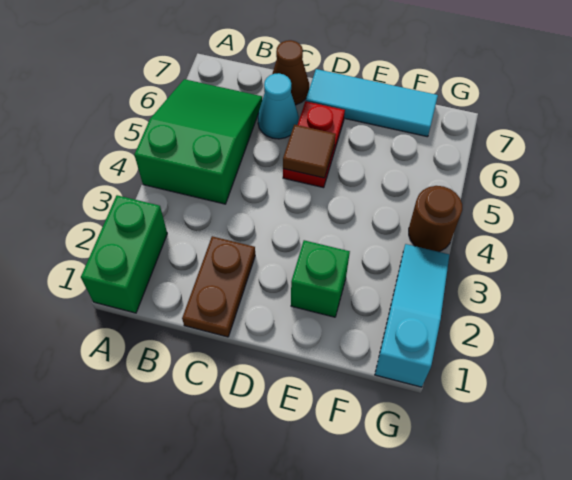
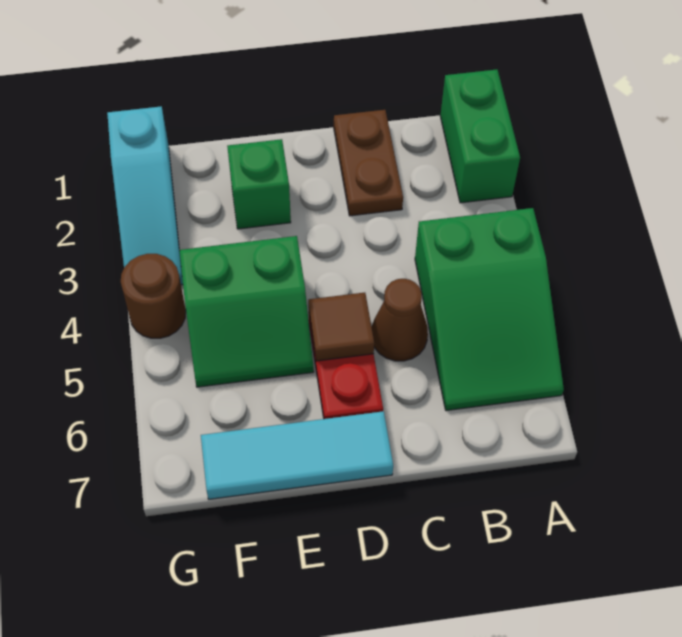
cyan cone C6 level 1 -> none
brown cone C7 level 1 -> brown cone C5 level 1
none -> green slope E4:F5 level 1 top 4

